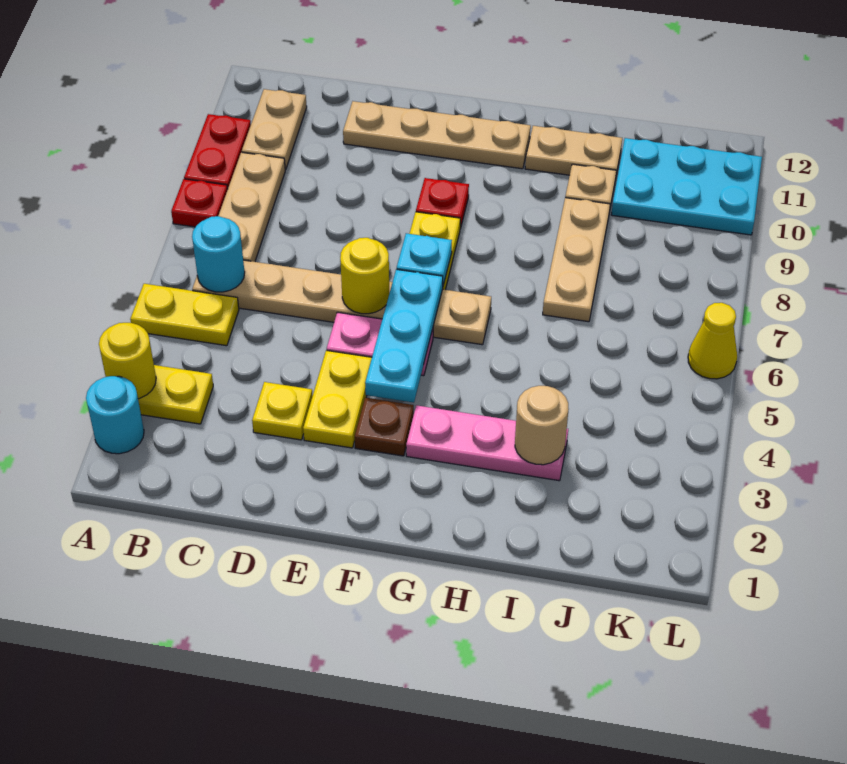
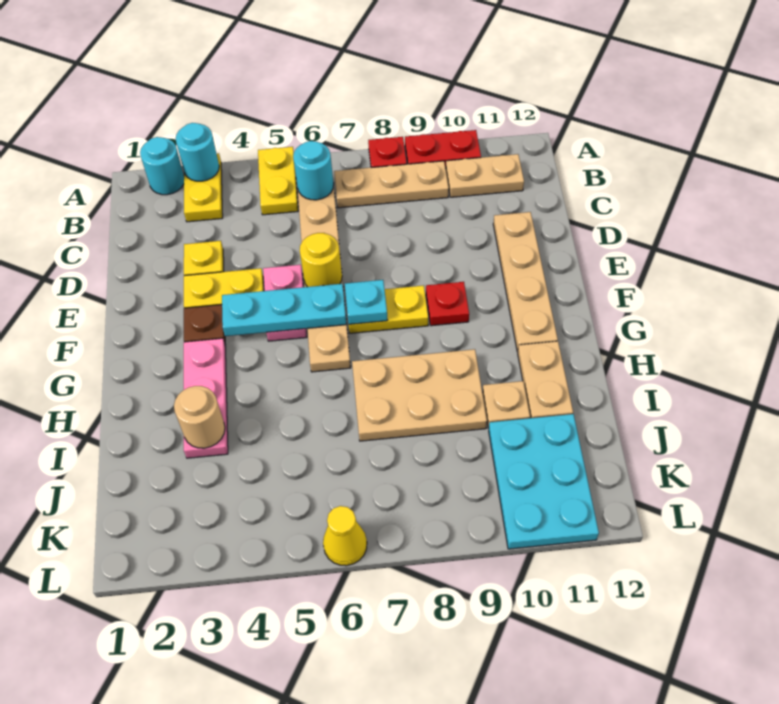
yellow round brick A3 level 2 -> cyan round brick A3 level 2
tan plate I7:I9 level 1 -> tan plate H7:I9 level 1

